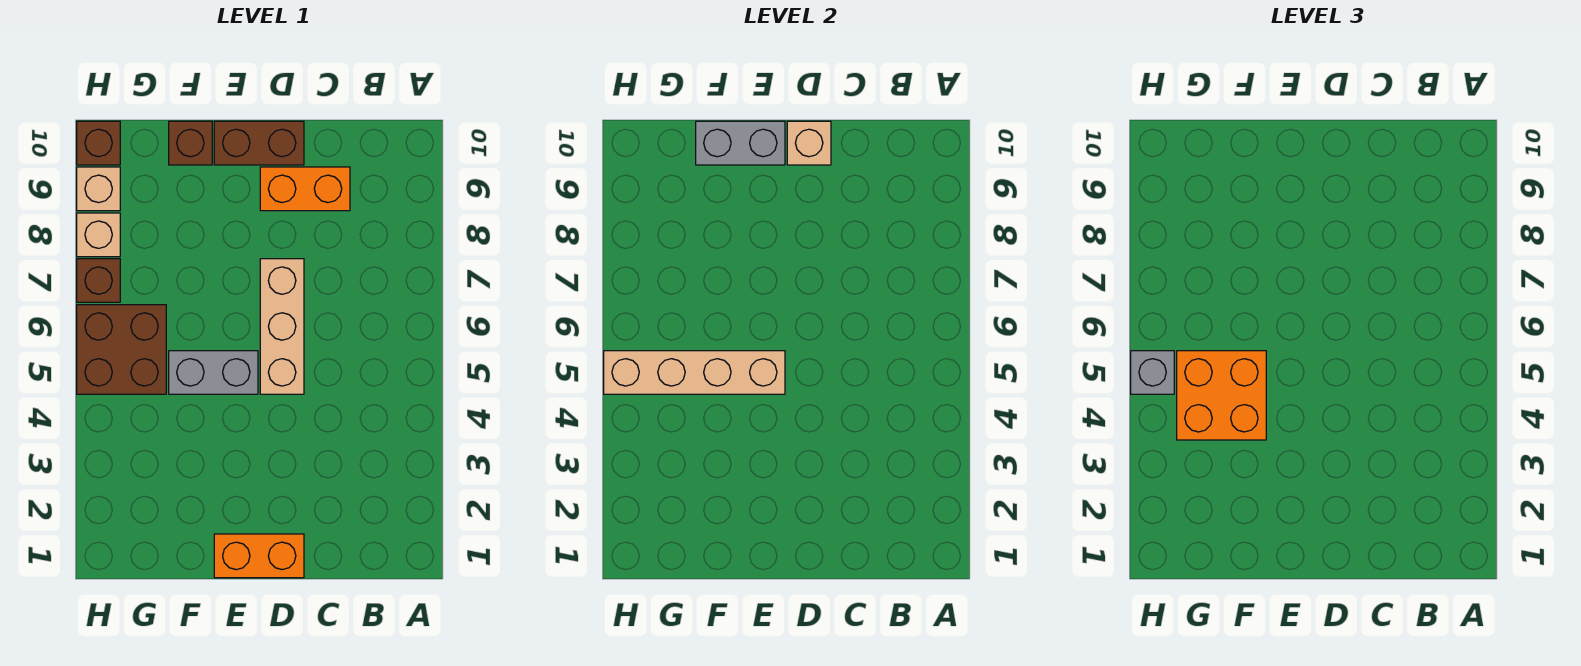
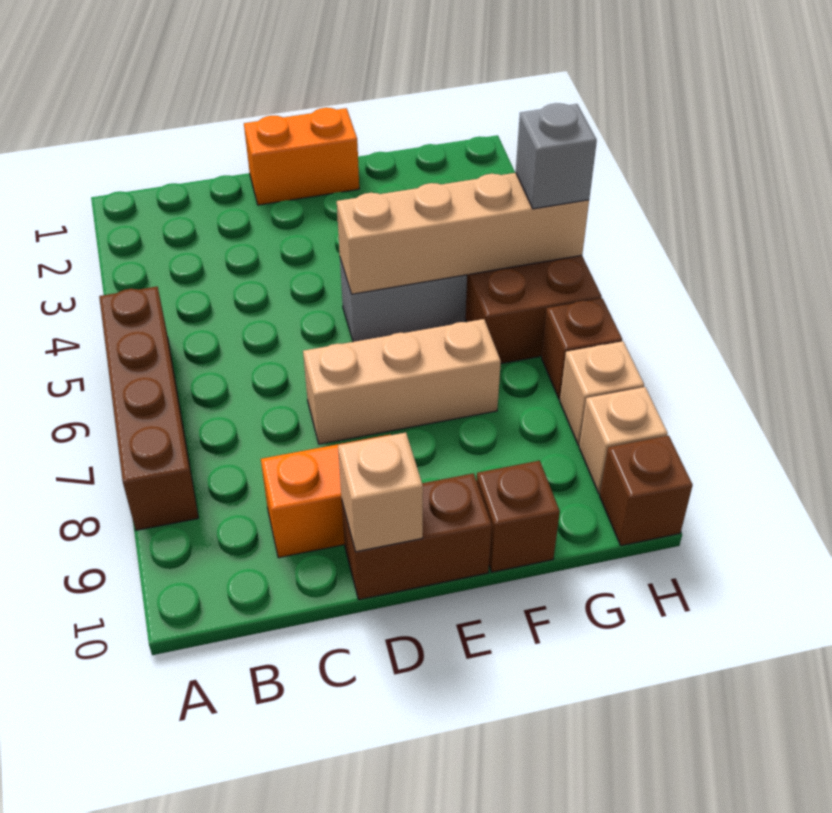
none -> brown brick A5:A8 level 1
tan brick D5:D7 level 1 -> tan brick D7:F7 level 1
grey brick E10:F10 level 2 -> none
orange brick F4:G5 level 3 -> none

